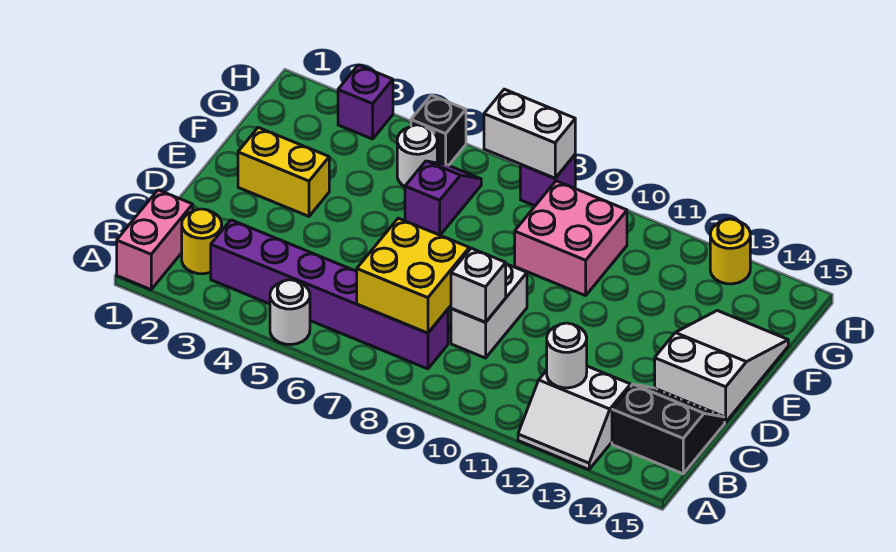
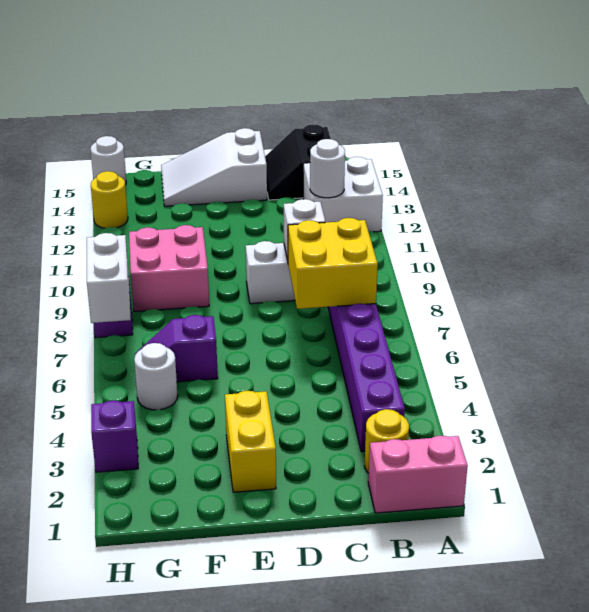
white round brick A5 level 1 -> white round brick H15 level 1
white slope A12:B13 level 1 top B -> white brick A12:B13 level 1
black brick H5 level 1 -> none

